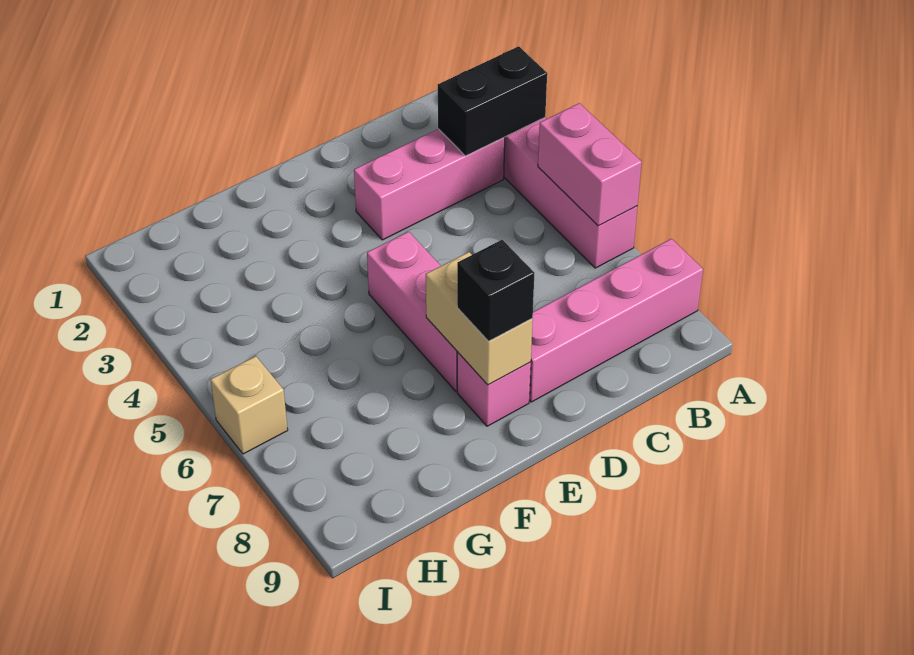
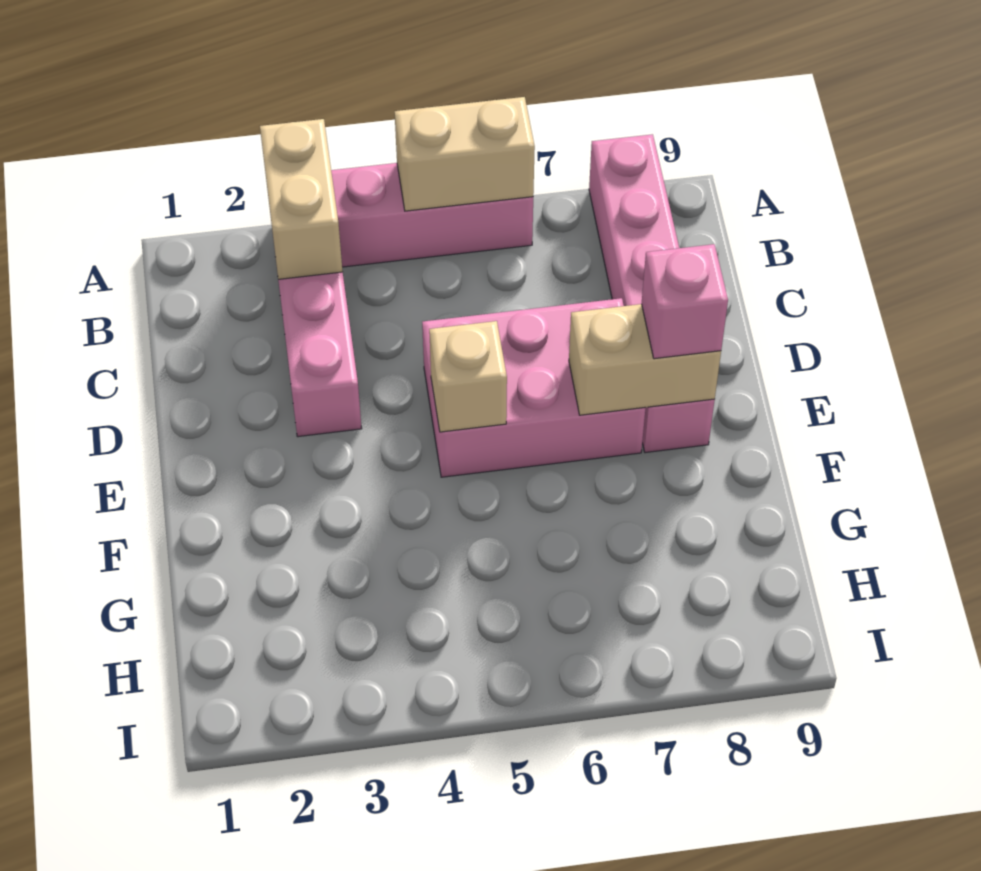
black brick A3:B3 level 2 -> tan brick A3:B3 level 2
pink brick A5:A6 level 2 -> tan brick A5:A6 level 2
pink brick E5:E7 level 1 -> pink brick D5:E7 level 1
black brick E8 level 3 -> pink brick E8 level 3
tan brick I6 level 1 -> tan brick E5 level 2

